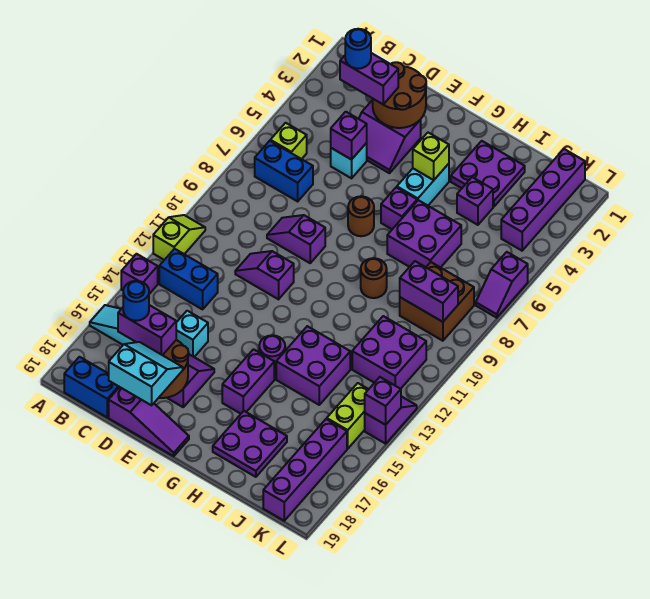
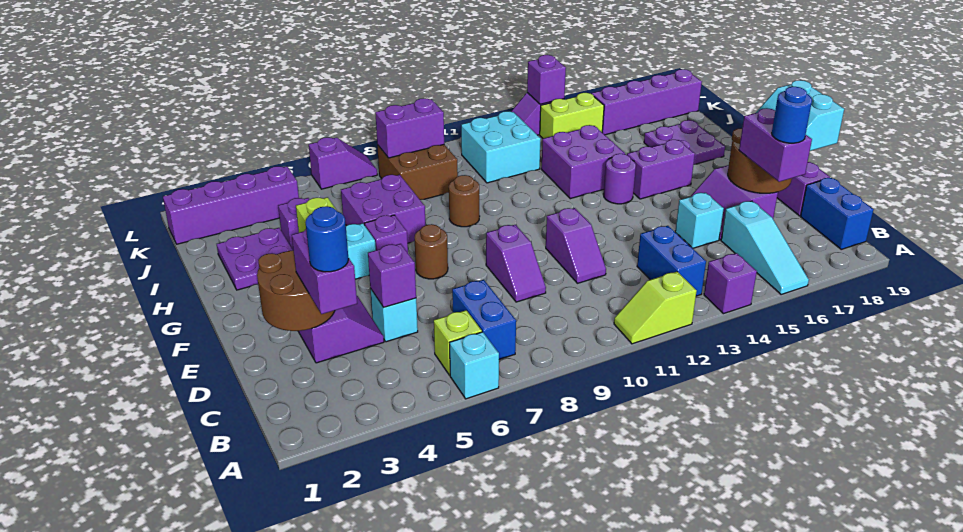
none -> cyan brick A6 level 1
purple brick J9:K9 level 2 -> purple brick K8:K9 level 2
purple brick J11:K12 level 1 -> cyan brick J11:K12 level 1

